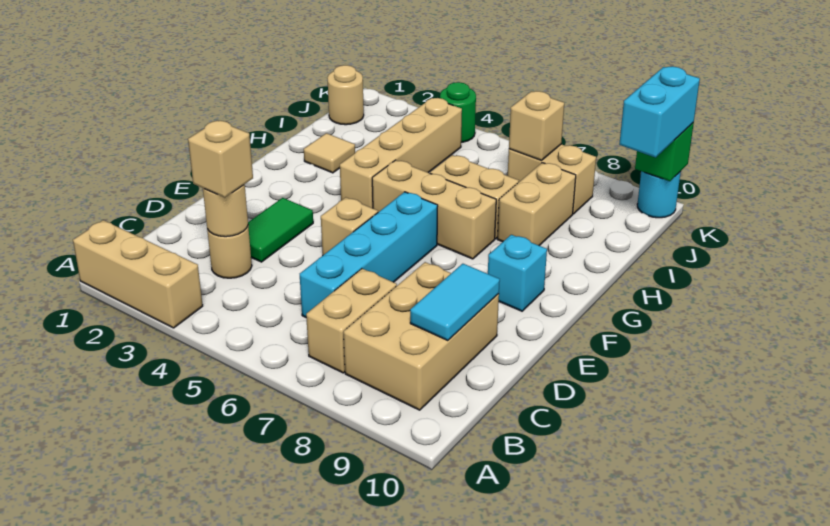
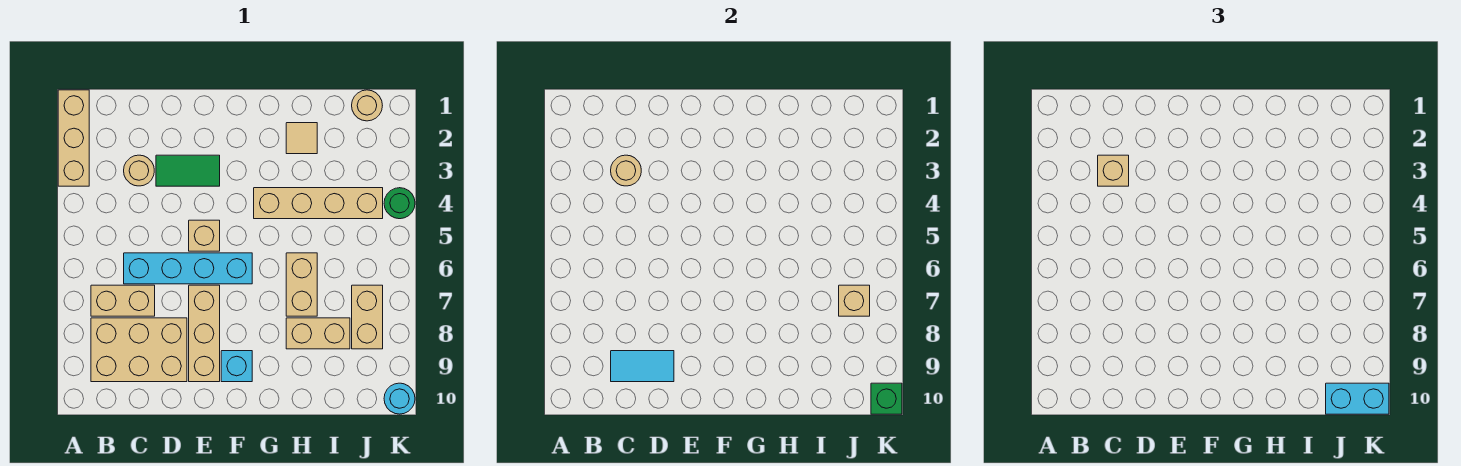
tan brick G5:G7 level 1 -> tan brick E7:E9 level 1

